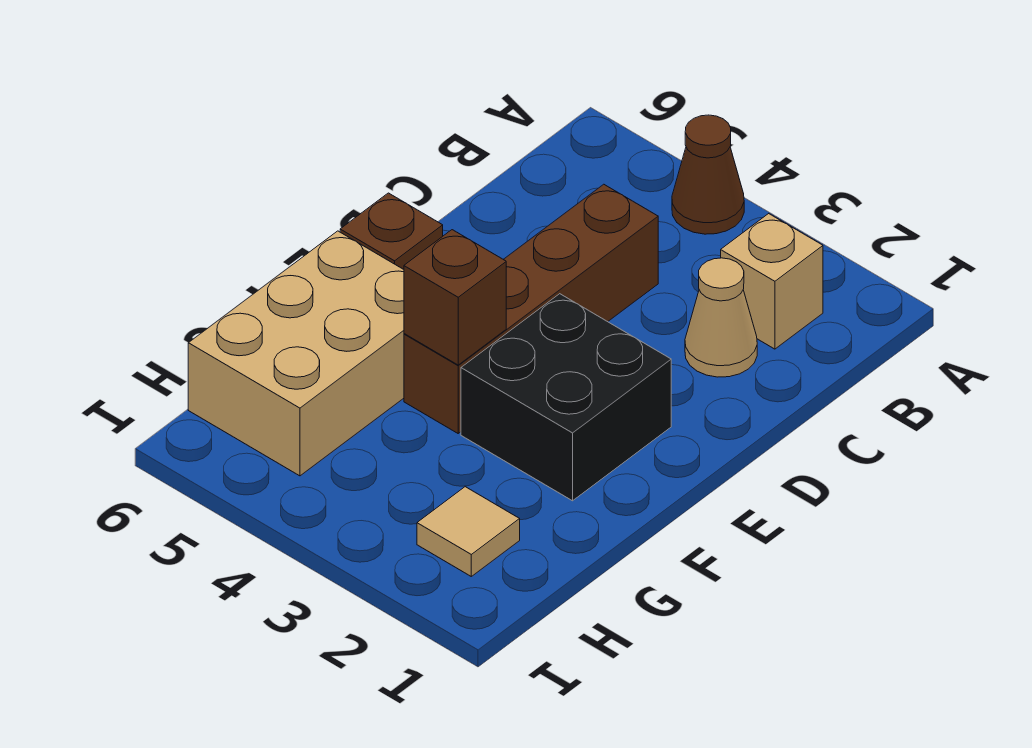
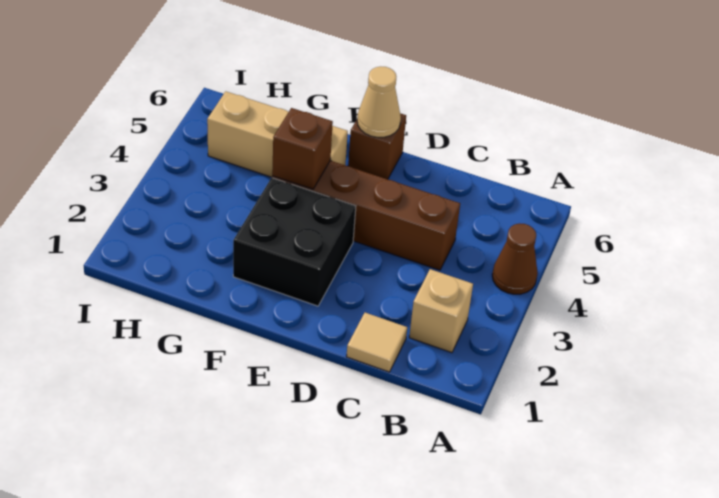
tan cone C2 level 1 -> tan cone E6 level 2
tan brick F5:H6 level 1 -> tan brick F5:H5 level 1
tan tile H2 level 1 -> tan tile C1 level 1

